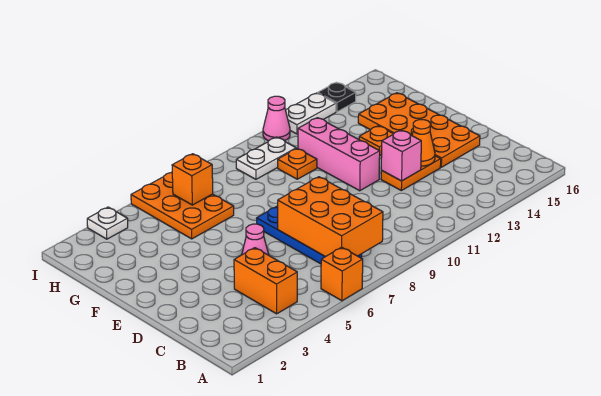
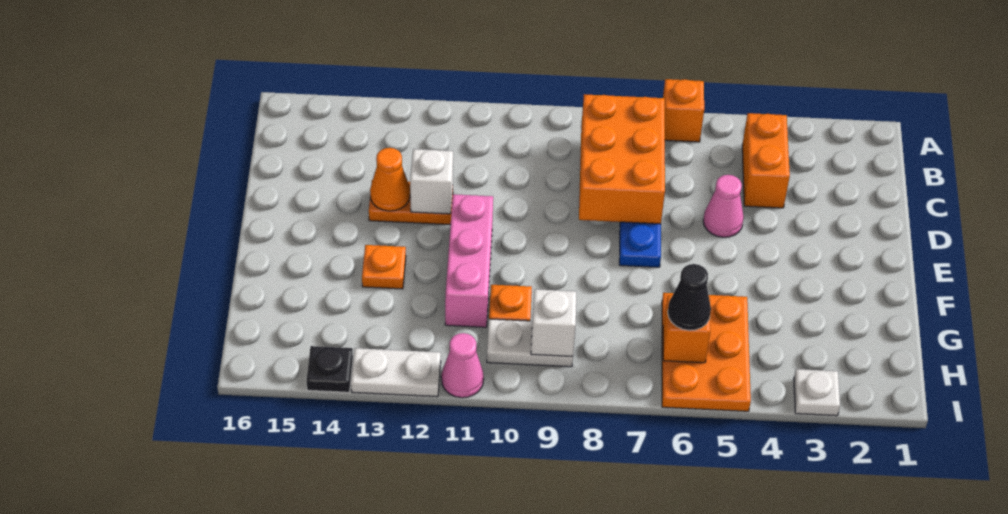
pink brick D12 level 2 -> white brick D12 level 2
orange plate D14:G15 level 1 -> none
none -> black cone H6 level 3
none -> white brick H9 level 2

